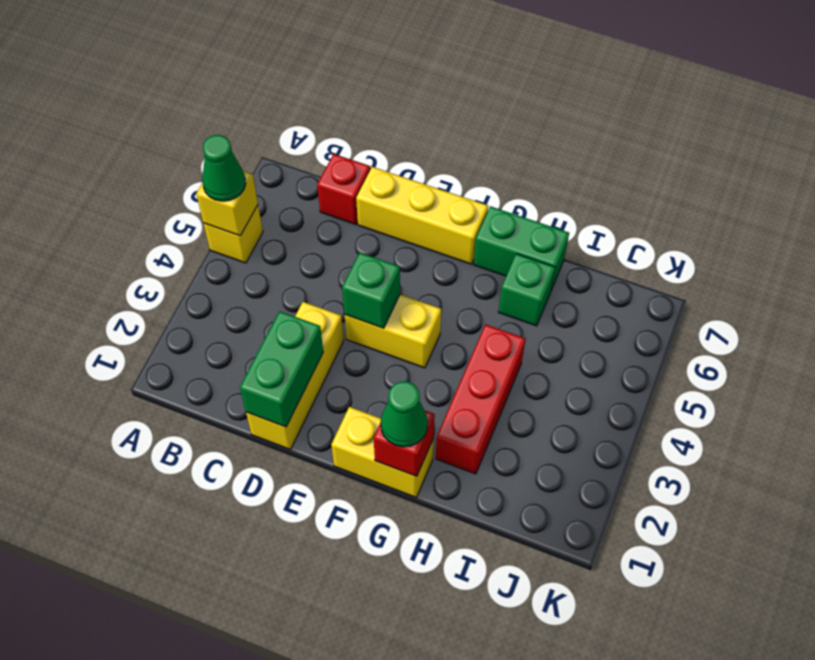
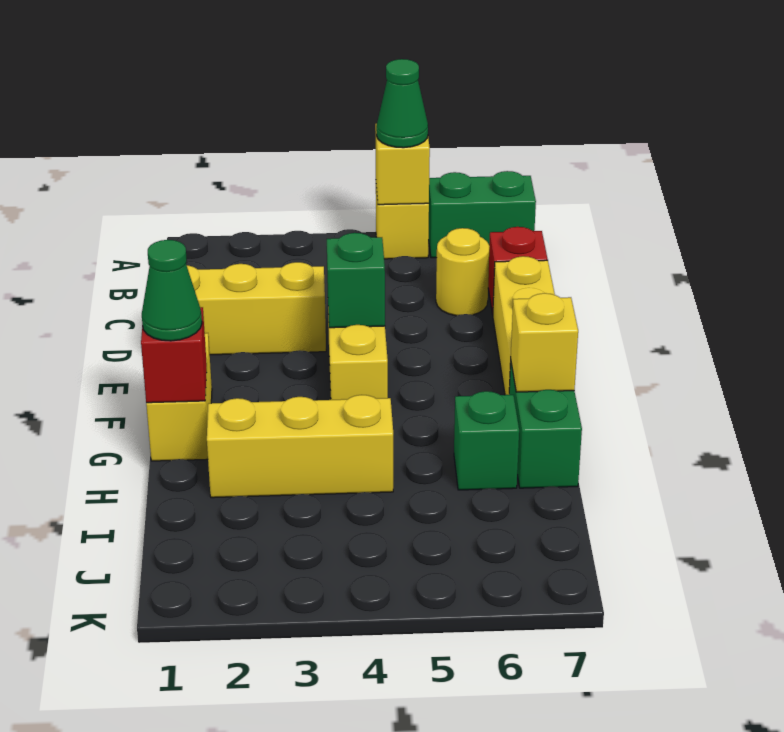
none -> yellow round brick C6 level 1
green brick D1:D2 level 2 -> green brick A6:A7 level 1
none -> yellow brick G7 level 2
red brick H2:H4 level 1 -> yellow brick H2:H4 level 1

